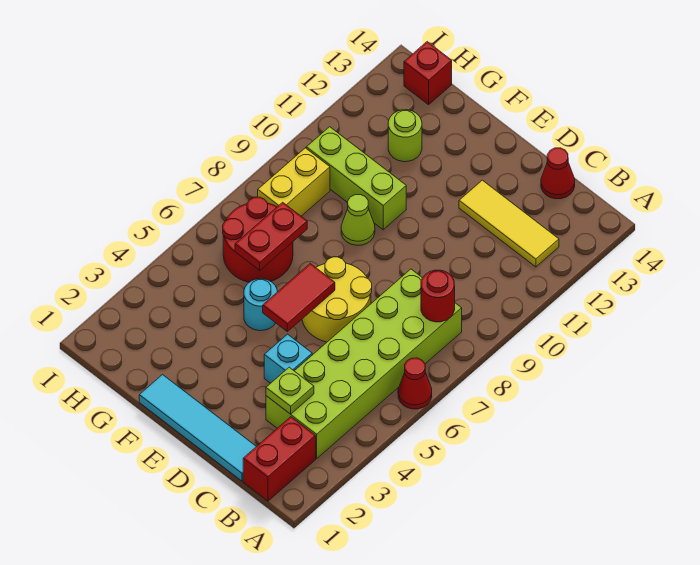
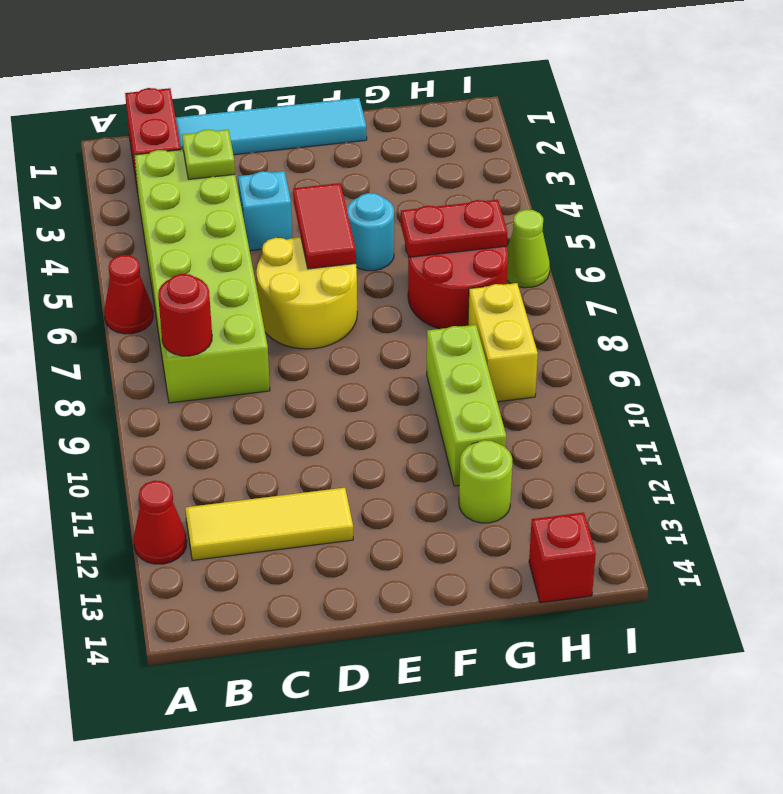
red cone C14 level 1 -> red cone A12 level 1
lime cone F9 level 1 -> lime cone I6 level 1
lime brick F10:H10 level 1 -> lime brick G9:G11 level 1
red plate G6:G7 level 2 -> red plate G6:H6 level 2

